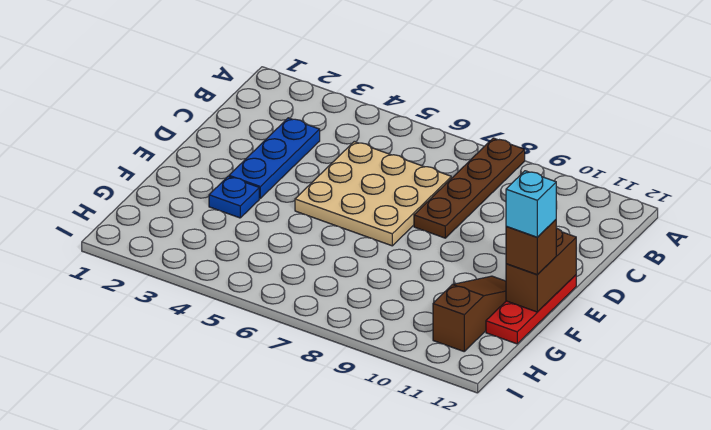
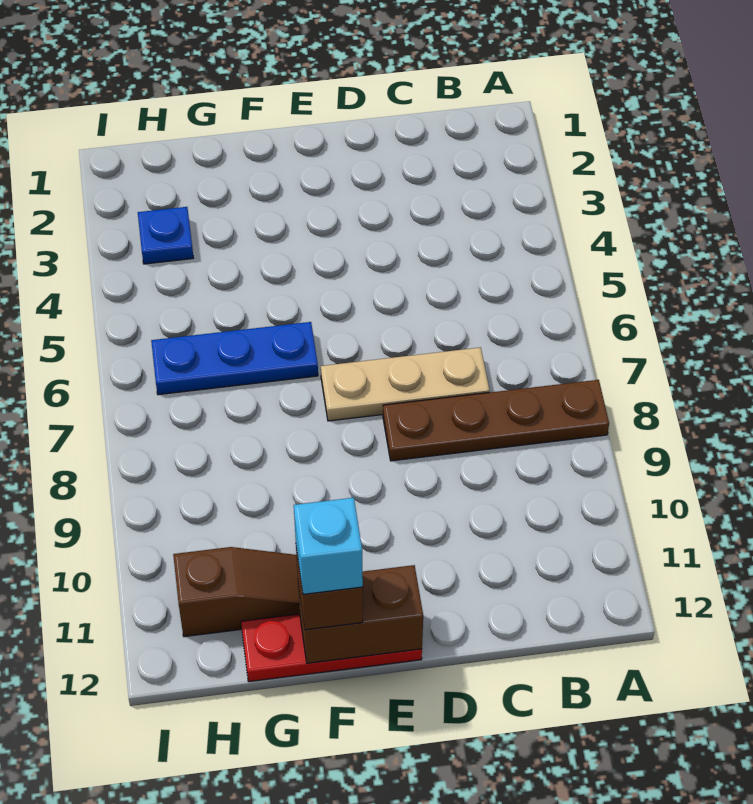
blue plate C3:E3 level 1 -> blue plate F6:H6 level 1
tan plate C5:E7 level 1 -> tan plate C7:E7 level 1
blue plate F3 level 1 -> blue plate H3 level 1

